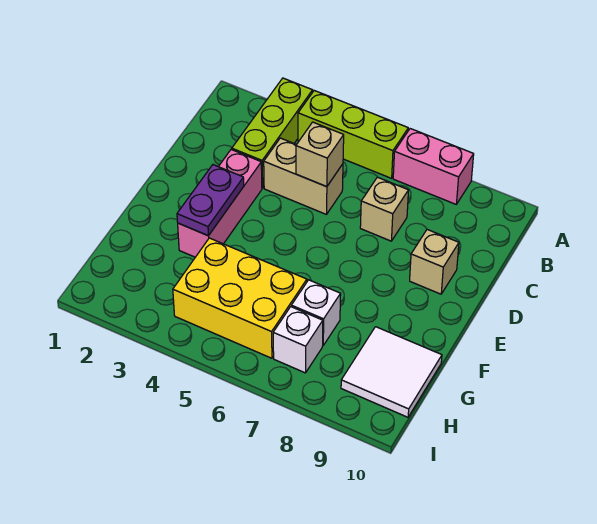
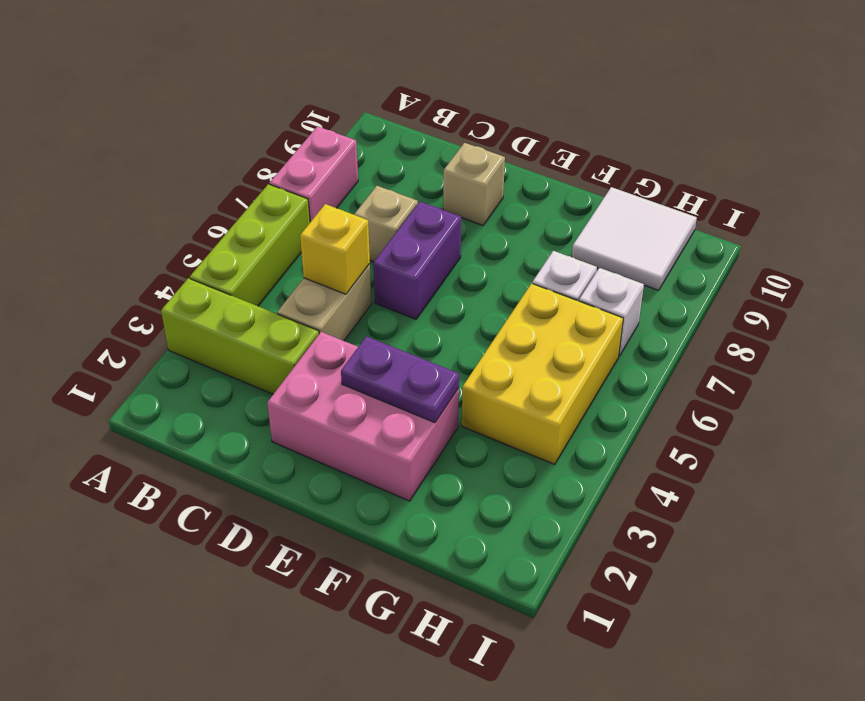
tan brick C5 level 2 -> yellow brick C5 level 2
pink brick D3:F3 level 1 -> pink brick D2:F3 level 1
none -> purple brick D6:D7 level 1

